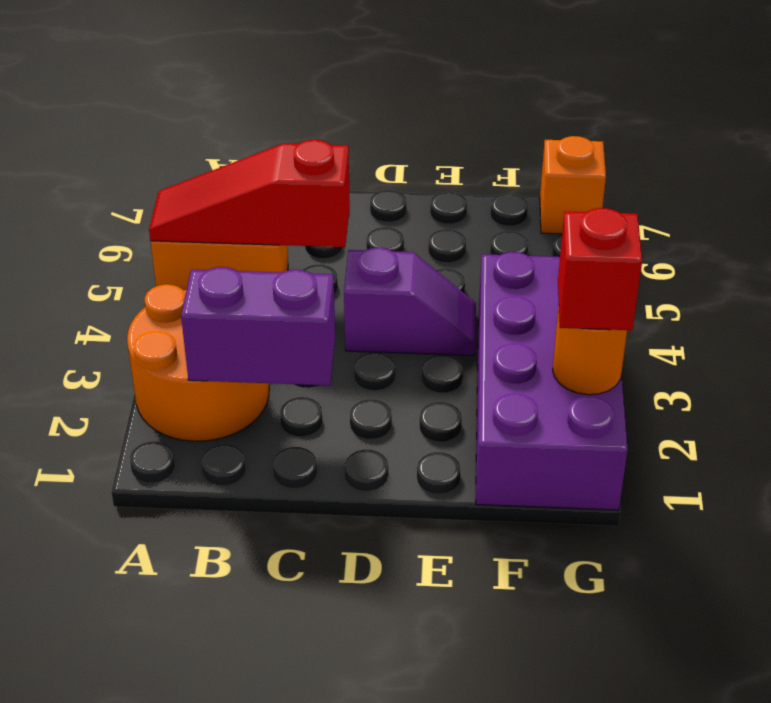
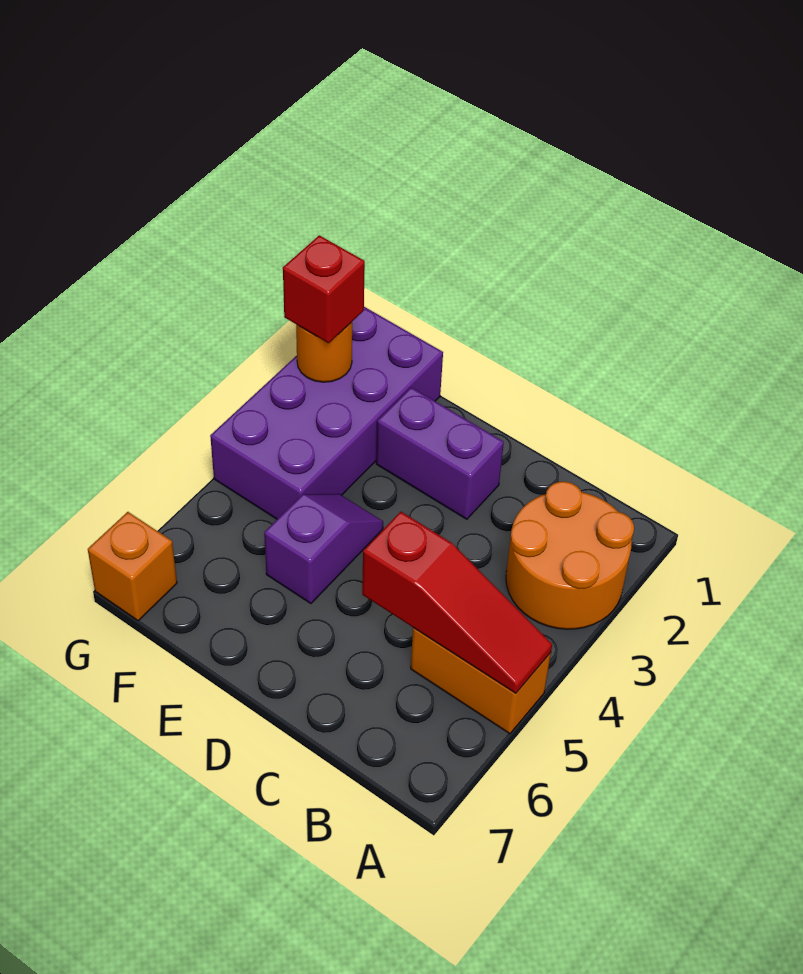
purple brick B2:C2 level 2 -> purple brick D2:E2 level 1
purple slope D4:E4 level 1 top D -> purple slope E4:E5 level 1 top 5

